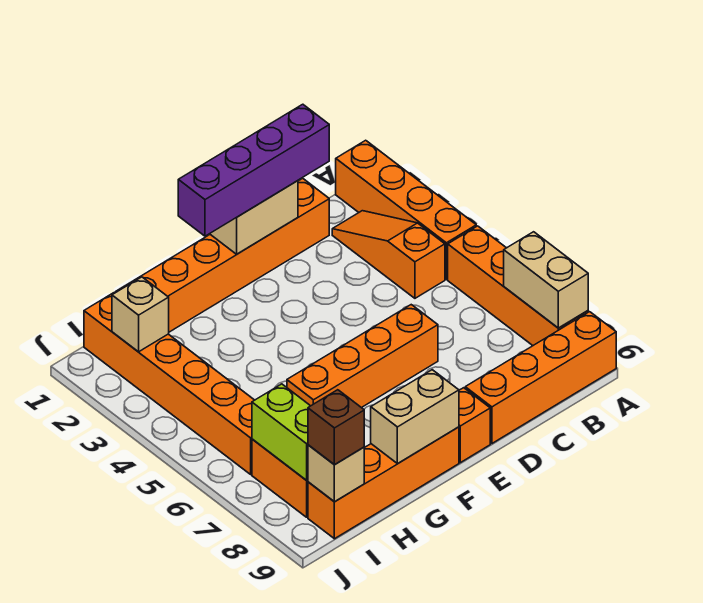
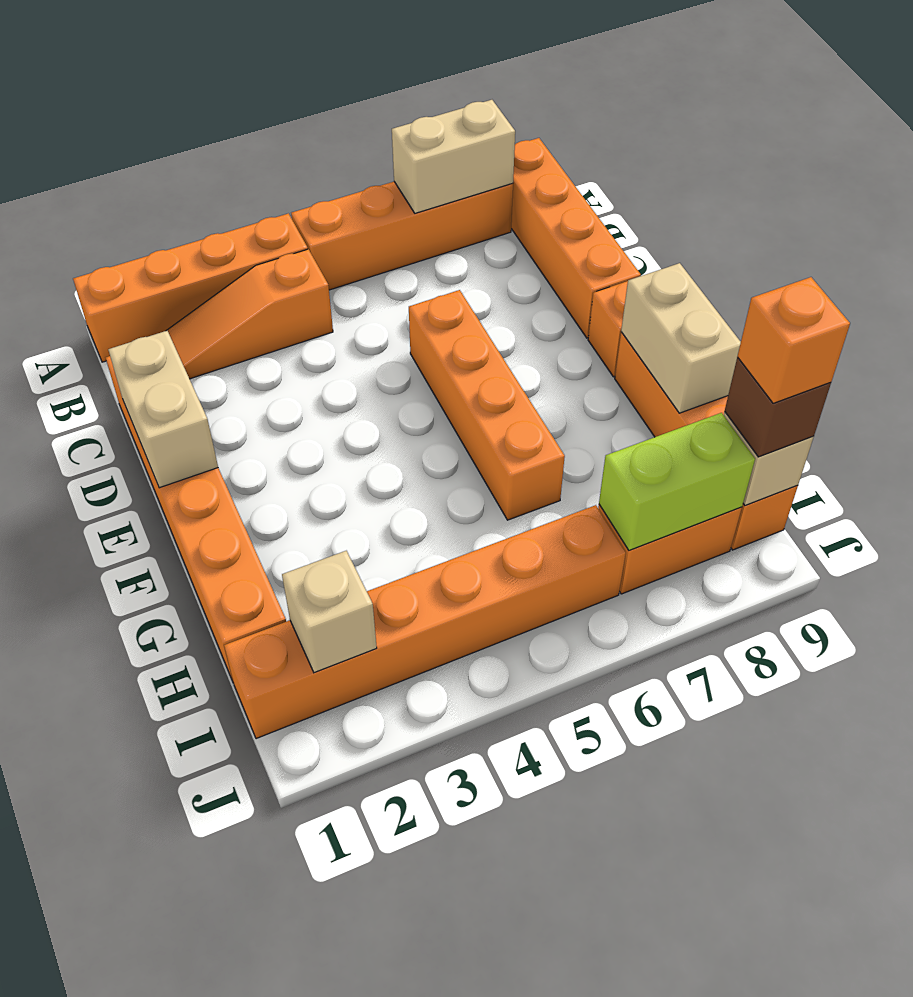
purple brick C1:F1 level 3 -> none
none -> orange brick I9 level 4

